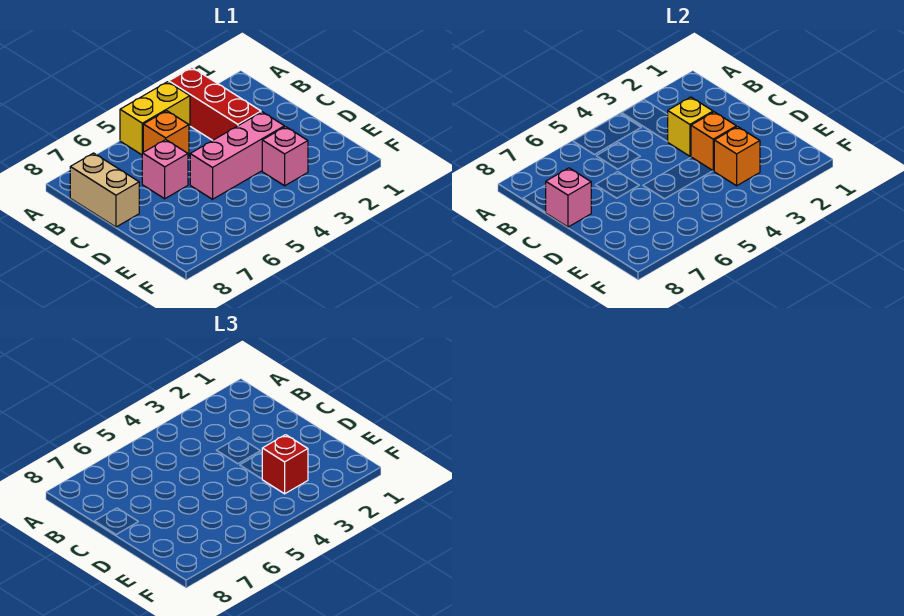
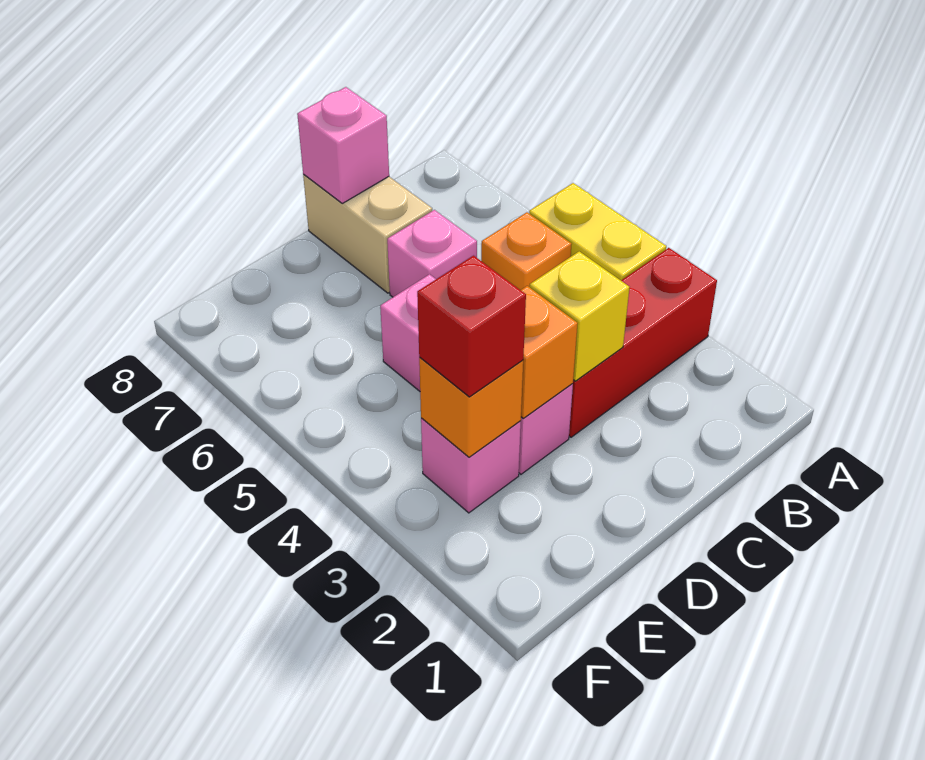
tan brick B8:C8 level 1 -> tan brick C7:C8 level 1

